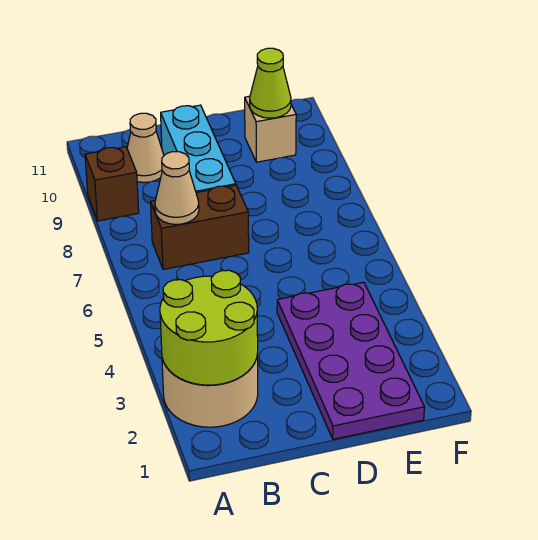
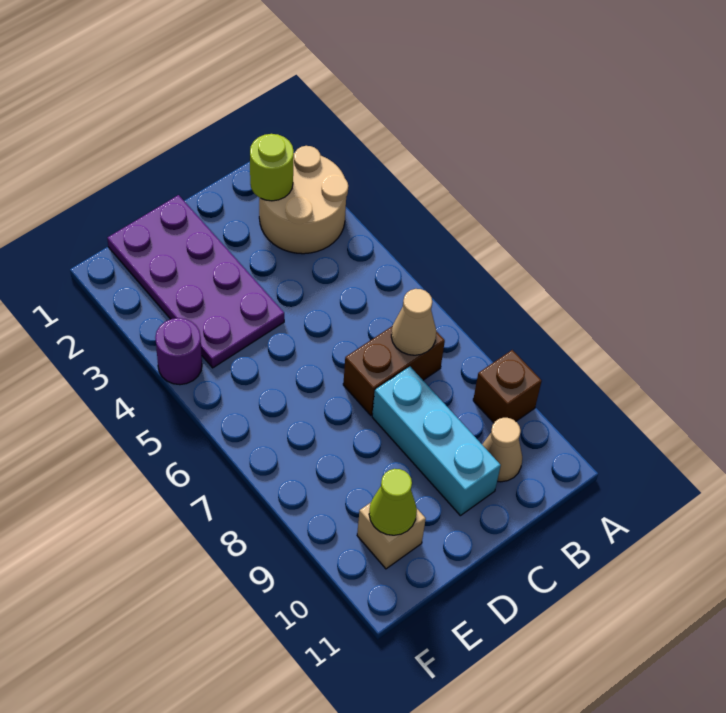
lime round brick A2:B3 level 2 -> lime round brick B2 level 2
none -> purple round brick F4 level 1

